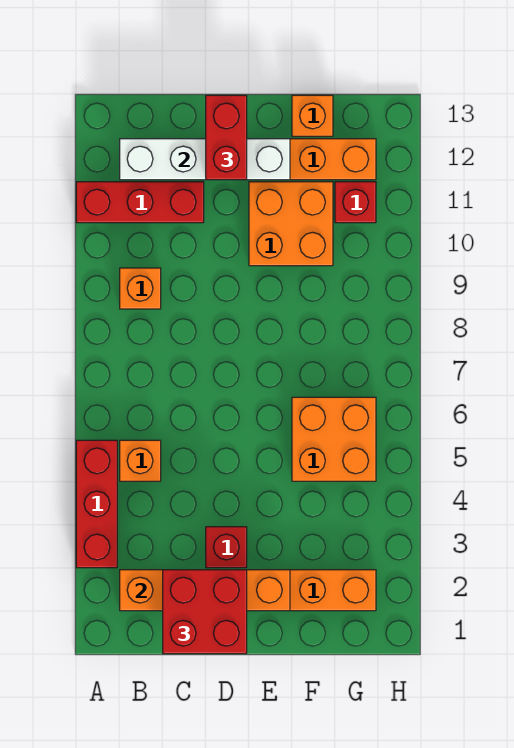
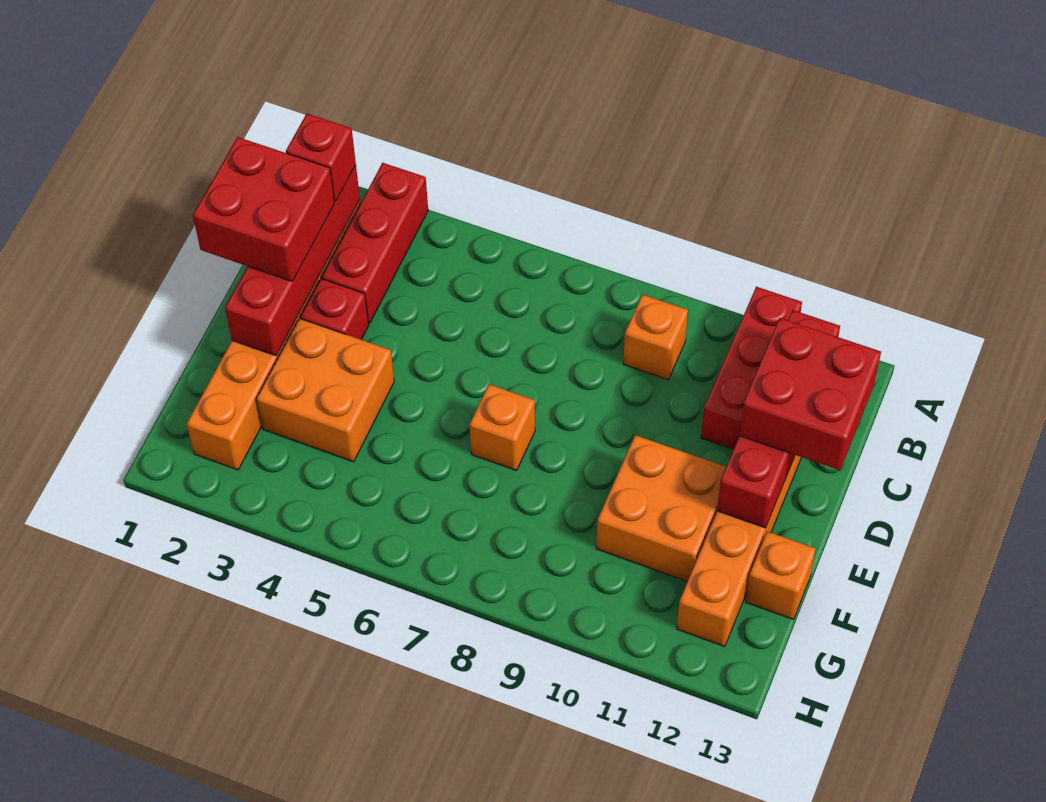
red brick A3:A5 level 1 -> red brick A3:C3 level 1
orange brick B2:E2 level 2 -> red brick B2:E2 level 2
orange brick B5 level 1 -> orange brick E7 level 1
white brick B12:E12 level 2 -> red brick B12:E12 level 2
red brick D12:D13 level 3 -> red brick C12:D13 level 3
orange brick F5:G6 level 1 -> orange brick E3:F4 level 1
red brick G11 level 1 -> red brick B2 level 3

